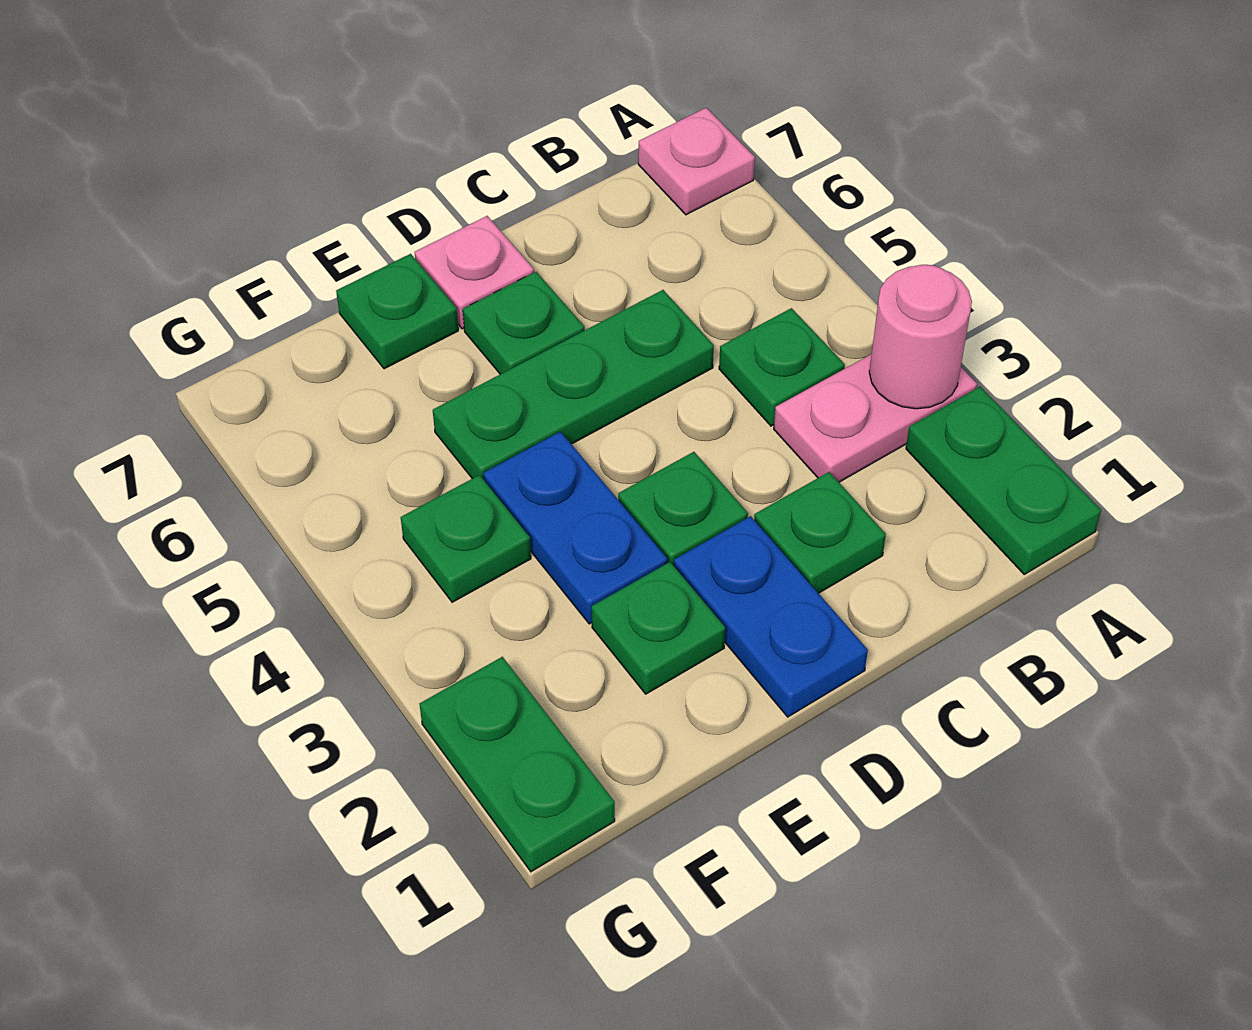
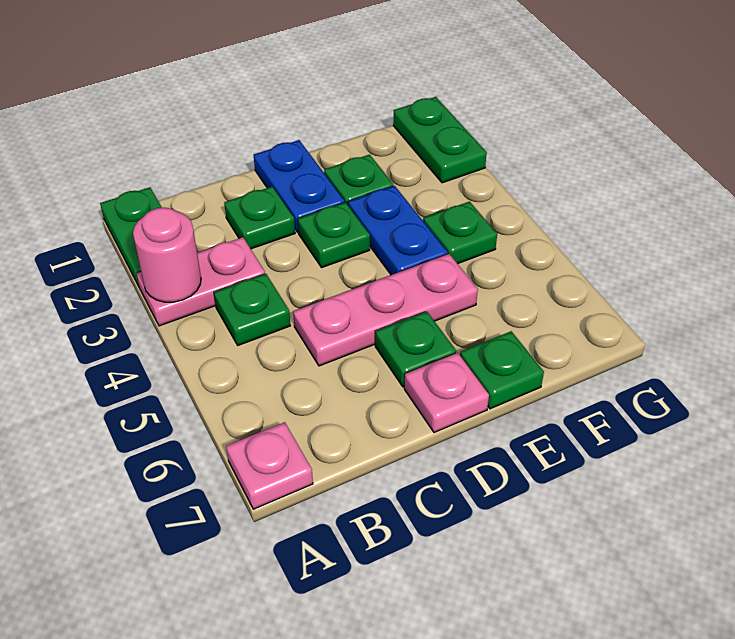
green plate C5:E5 level 1 -> pink plate C5:E5 level 1

